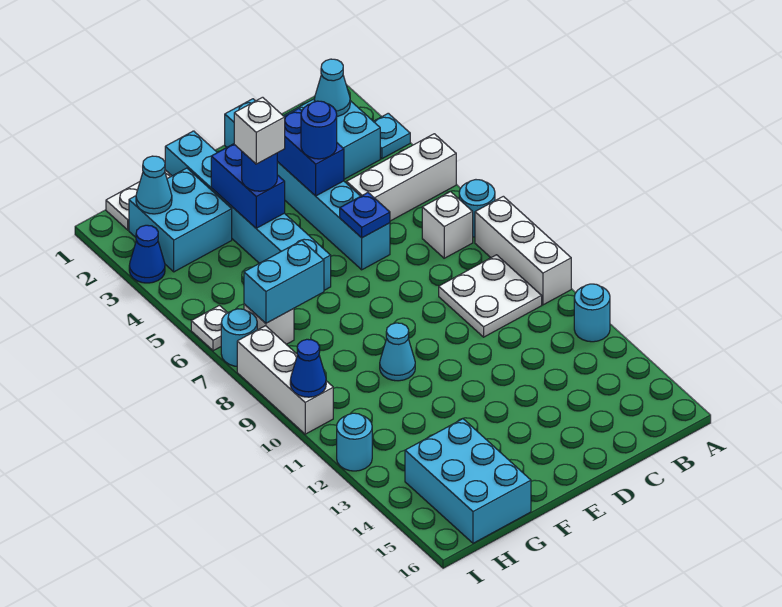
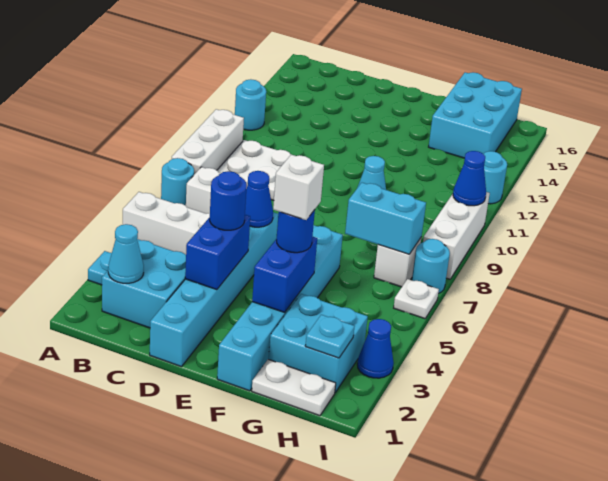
blue plate D6 level 2 -> blue cone D6 level 2
cyan cone H2 level 2 -> cyan plate H2 level 2

